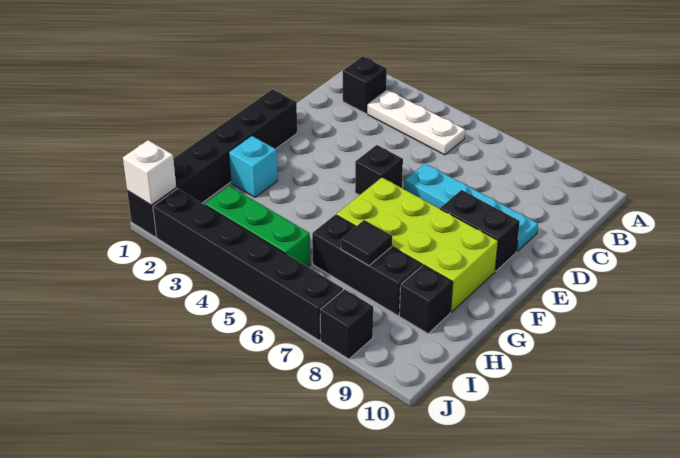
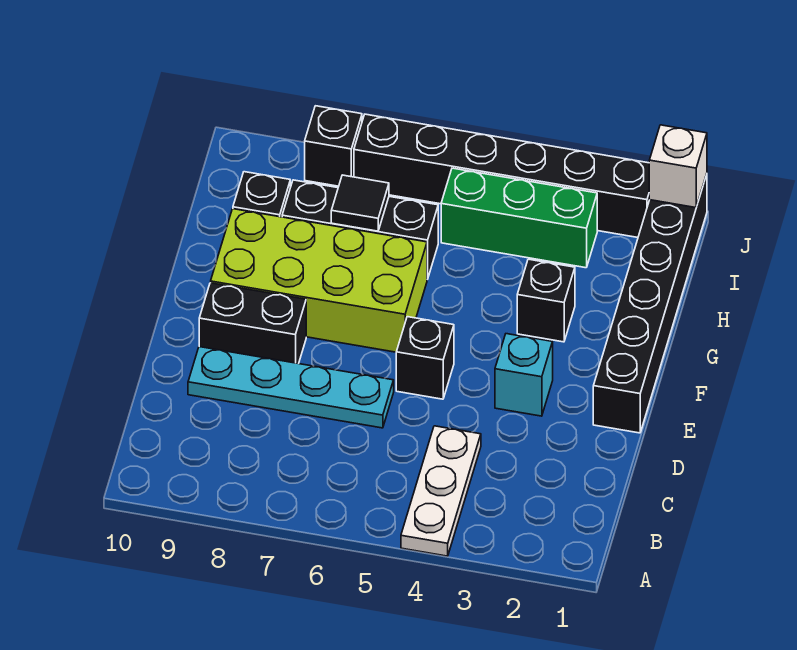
black brick B2 level 1 -> black brick G3 level 1
white plate B3:B5 level 1 -> white plate A4:C4 level 1
cyan brick G2 level 1 -> cyan brick E3 level 1

